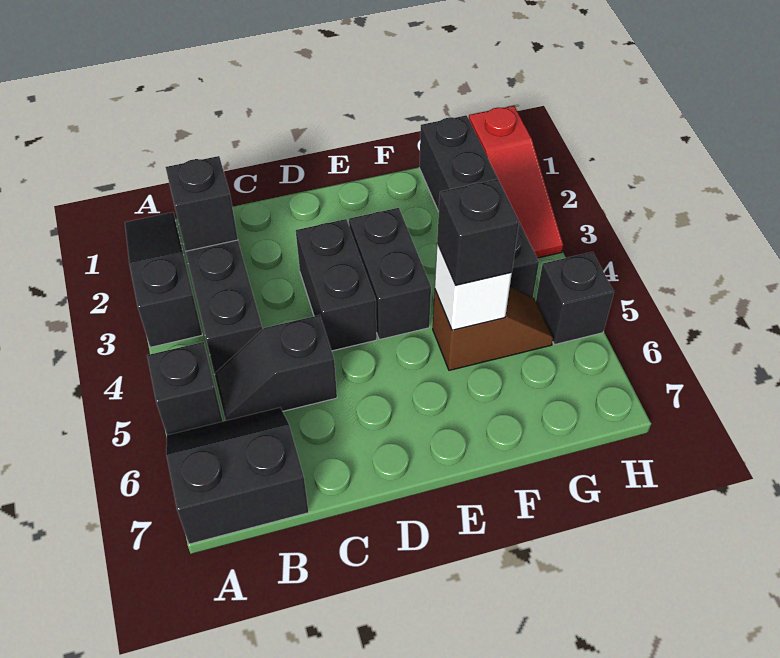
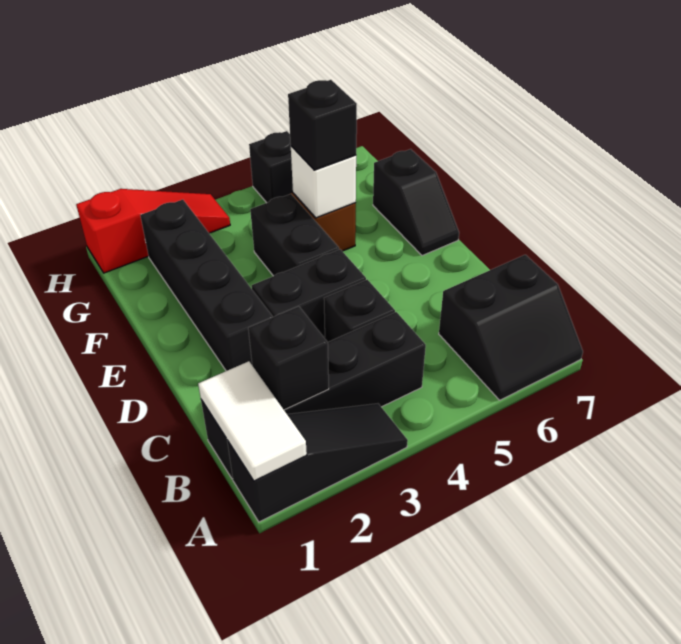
black slope A1:A3 level 1 top 3 -> black slope A1:A3 level 1 top 1
none -> white tile A1:B1 level 2
black brick A5 level 1 -> black brick C4 level 1
black slope A6:B7 level 1 top 7 -> black slope A6:B7 level 1 top B
black slope B5:C5 level 1 top C -> black slope E7:F7 level 1 top F
black brick E3:E4 level 1 -> black brick E4:F4 level 1
black brick G1:G4 level 1 -> black brick D2:G2 level 1

